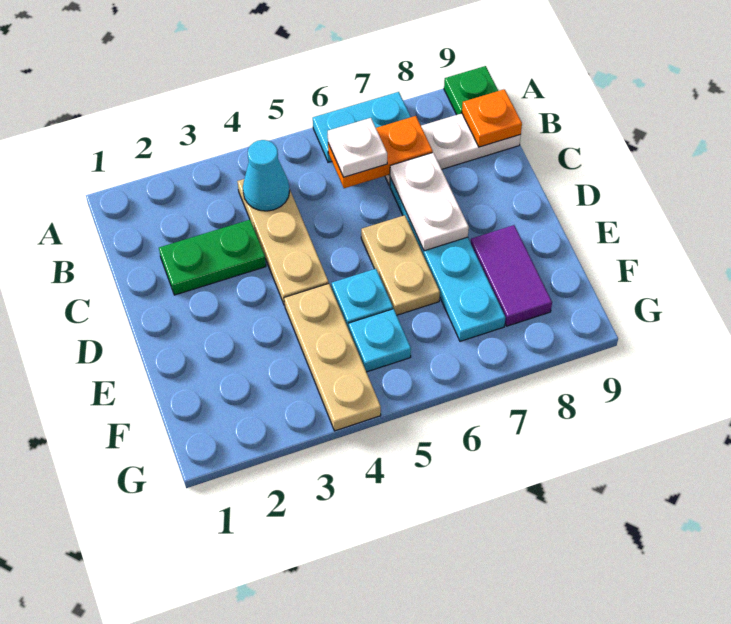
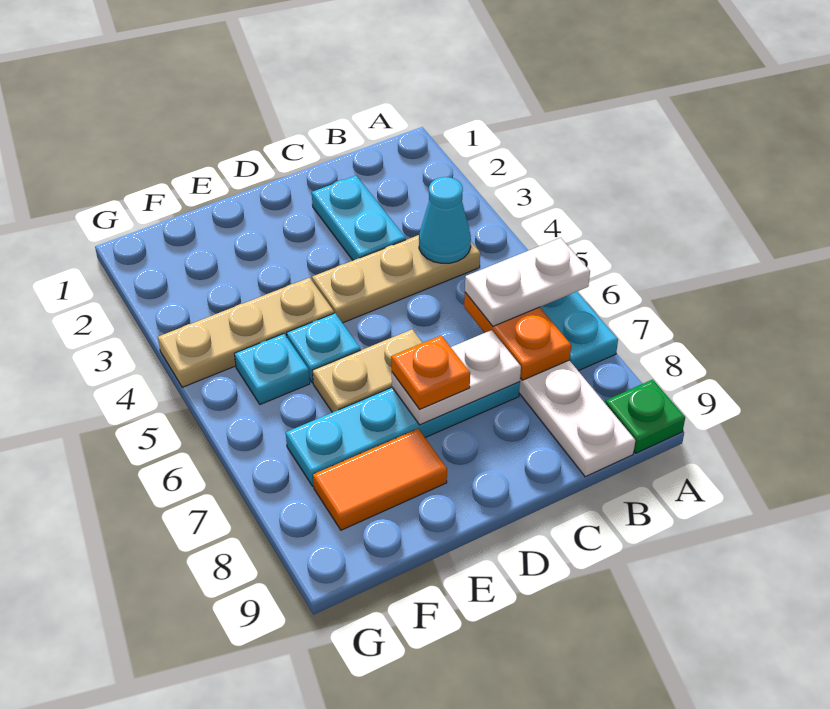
white plate B6 level 3 -> white plate A6:B6 level 3
orange plate B9 level 2 -> orange plate D7 level 3
green plate C2:C3 level 1 -> cyan plate C2:C3 level 1
purple tile E8:F8 level 1 -> orange tile E8:F8 level 1

